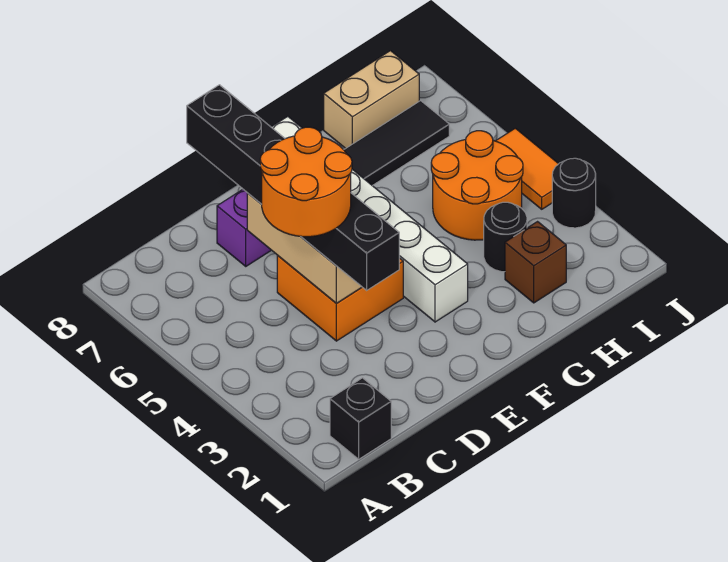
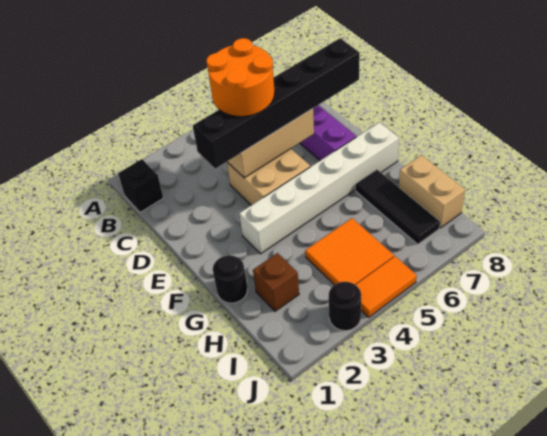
orange brick D4:E5 level 1 -> tan brick D4:E5 level 1
black round brick H3 level 1 -> black round brick G1 level 1
orange round brick H4:I5 level 1 -> orange tile H4:I5 level 1

